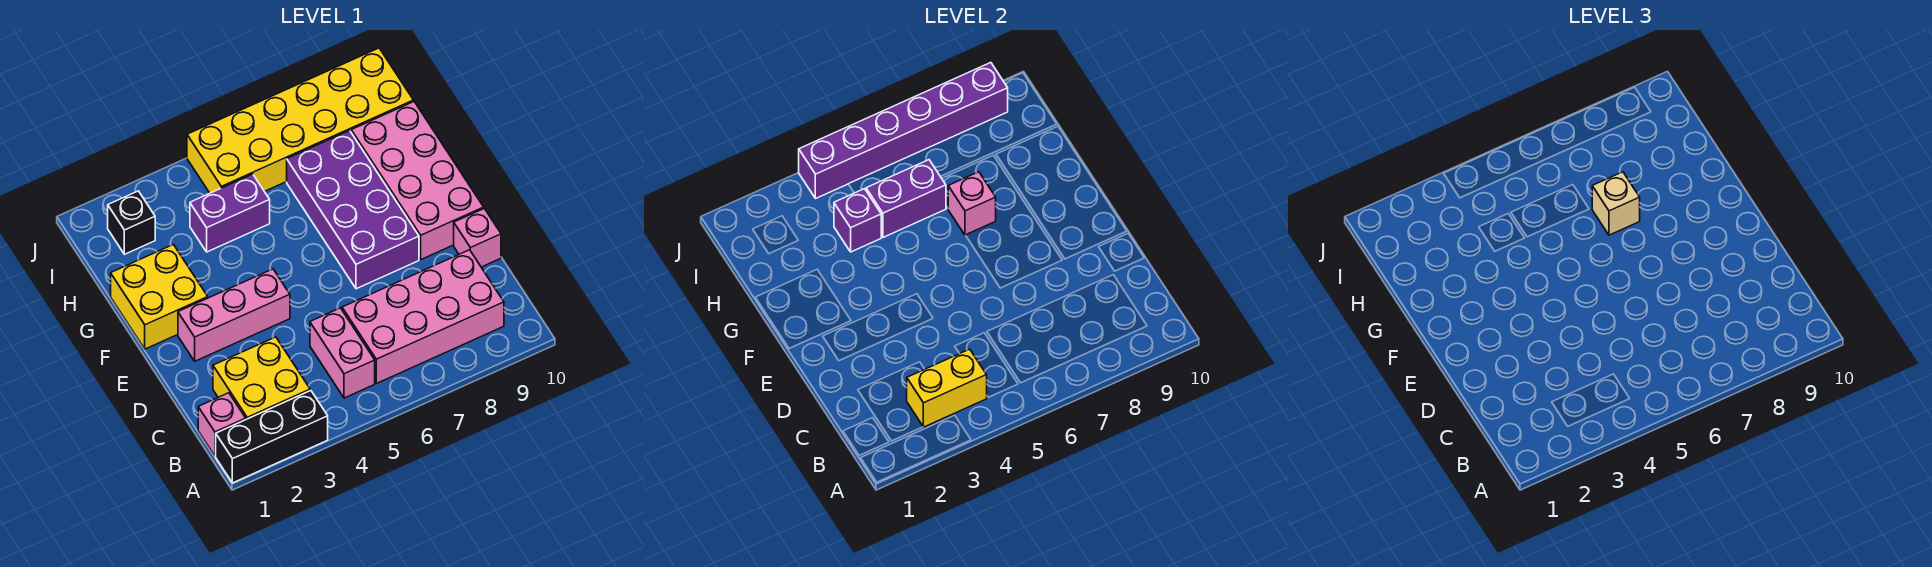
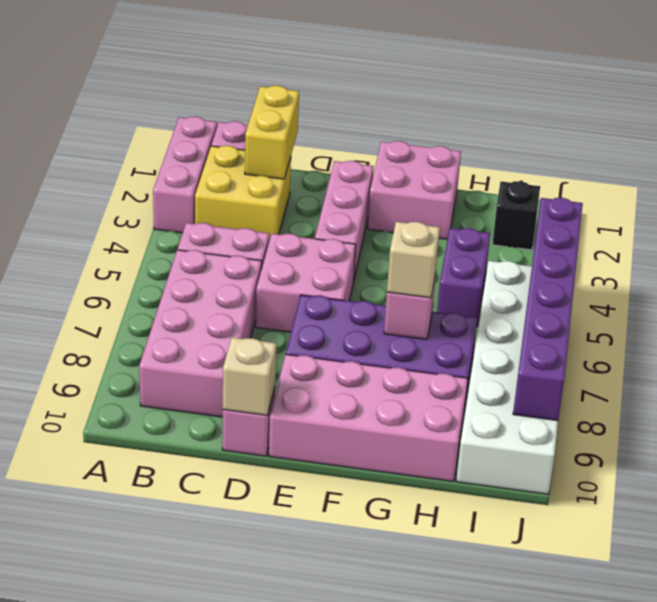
black brick A1:A3 level 1 -> pink brick A1:A3 level 1
yellow brick B3:B4 level 2 -> yellow brick C1:C2 level 2
none -> pink brick D5:E6 level 1
none -> tan brick D10 level 2
yellow brick F1:G2 level 1 -> pink brick F1:G2 level 1
purple brick H4 level 2 -> none
purple brick H5:H6 level 2 -> none
yellow brick I5:J10 level 1 -> white brick I5:J10 level 1

